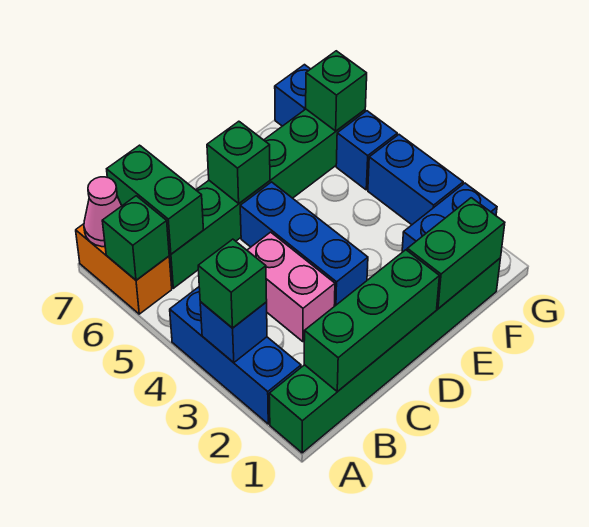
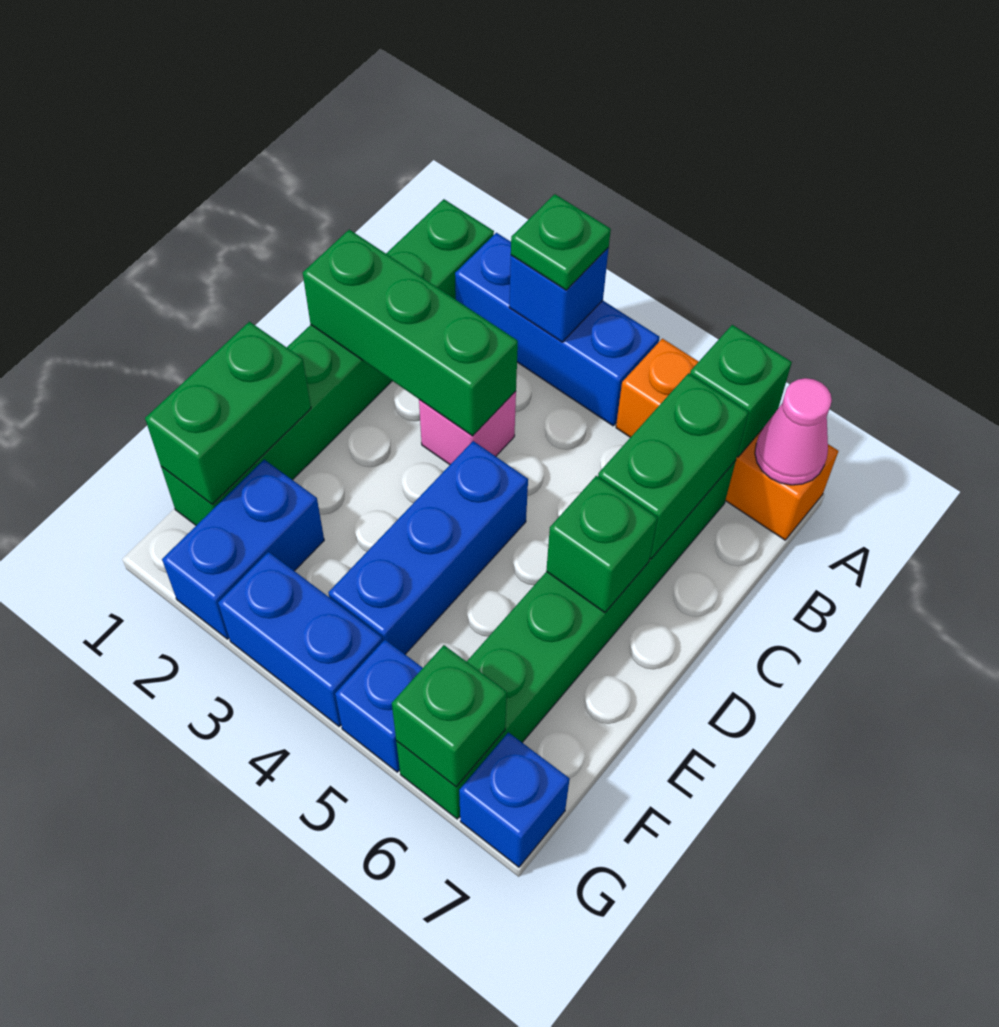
green brick A3 level 3 -> green plate A3 level 3
orange brick A6:A7 level 1 -> orange brick A5:A7 level 1
green brick B1:D1 level 2 -> green brick C1:C3 level 2
green brick B6:B7 level 2 -> green brick B6:C6 level 2
pink brick C3:C4 level 1 -> pink brick C3 level 1
blue brick D3:D5 level 1 -> blue brick D4:F4 level 1

